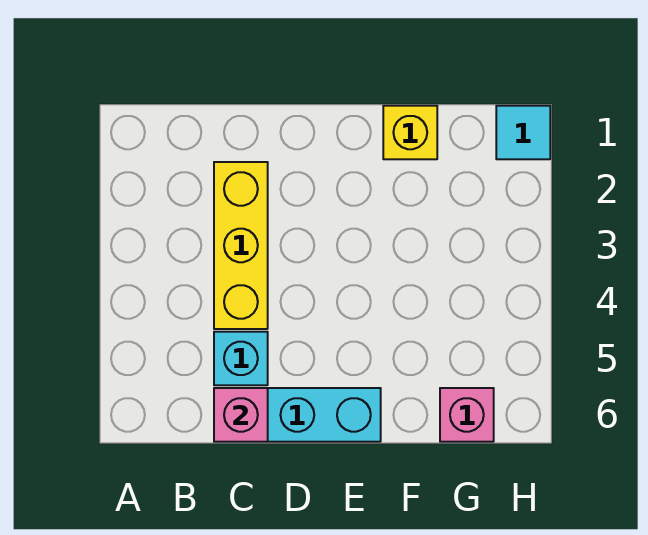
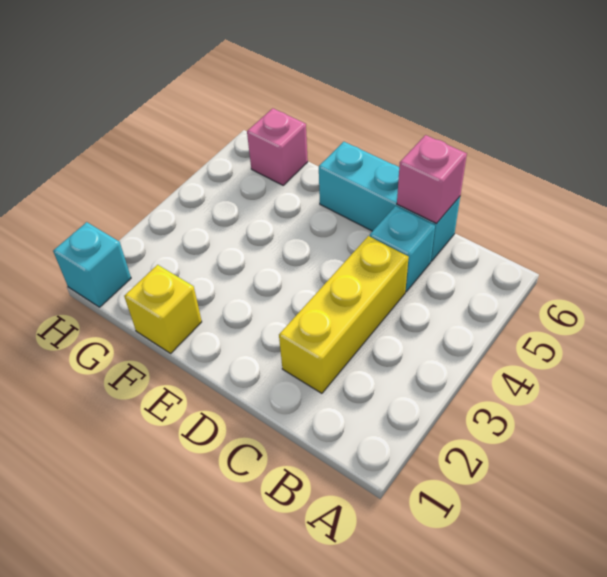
cyan tile H1 level 1 -> cyan brick H1 level 1

